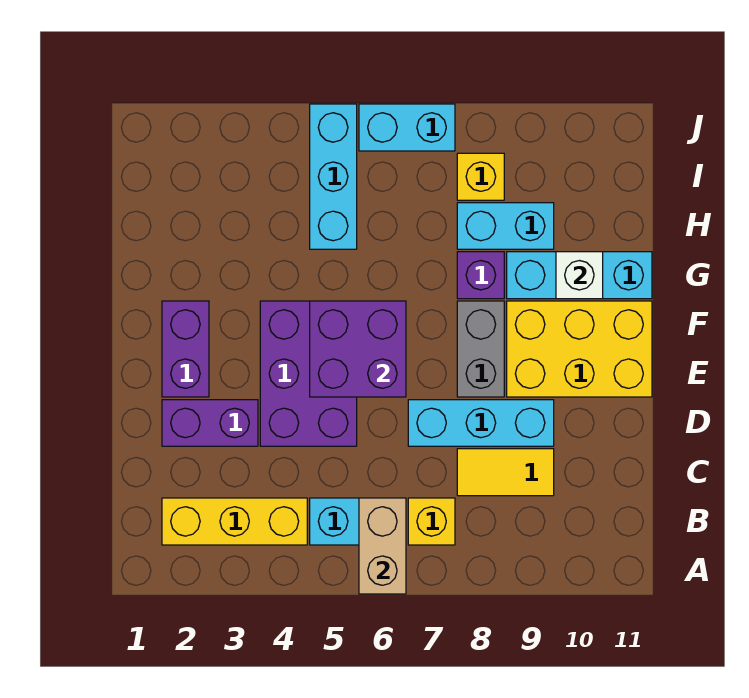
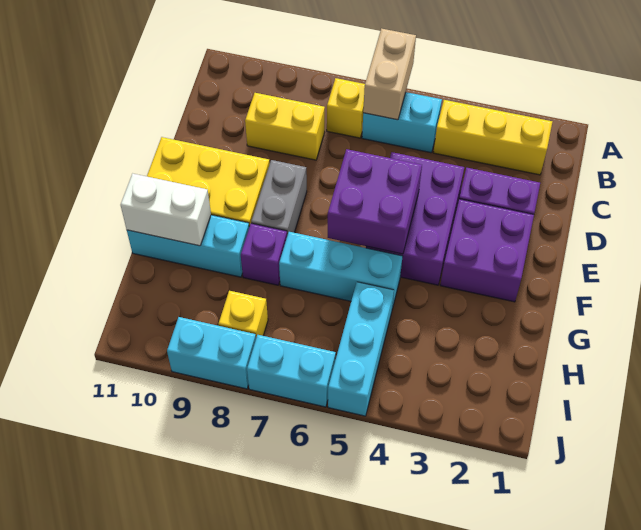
yellow tile C8:C9 level 1 -> yellow brick C8:C9 level 1
cyan brick D7:D9 level 1 -> cyan brick G5:G7 level 1
purple brick E2:F2 level 1 -> purple brick E2:F3 level 1
white brick G10 level 2 -> white brick G10:G11 level 2
cyan brick H8:H9 level 1 -> cyan brick J8:J9 level 1

